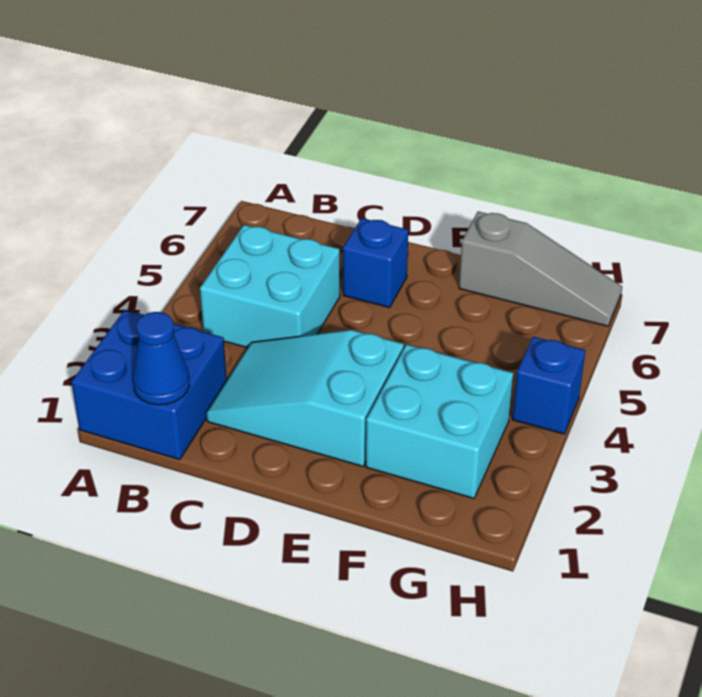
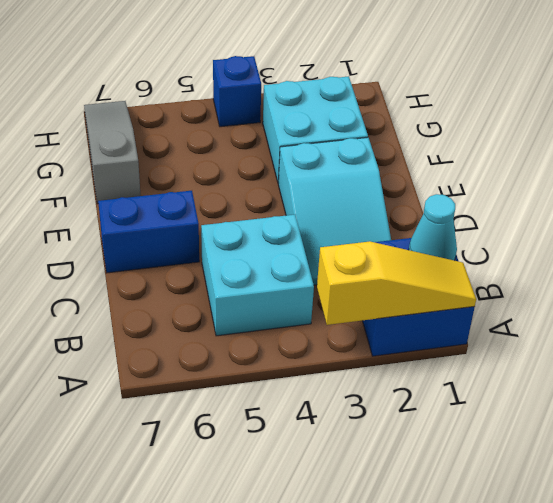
none -> yellow slope A1:A3 level 2 top 3
blue cone B1 level 2 -> cyan cone B1 level 2
blue brick D6 level 1 -> blue brick D6:D7 level 1

